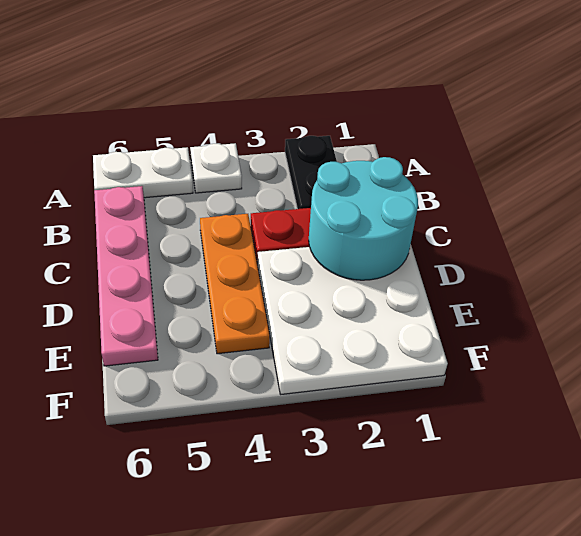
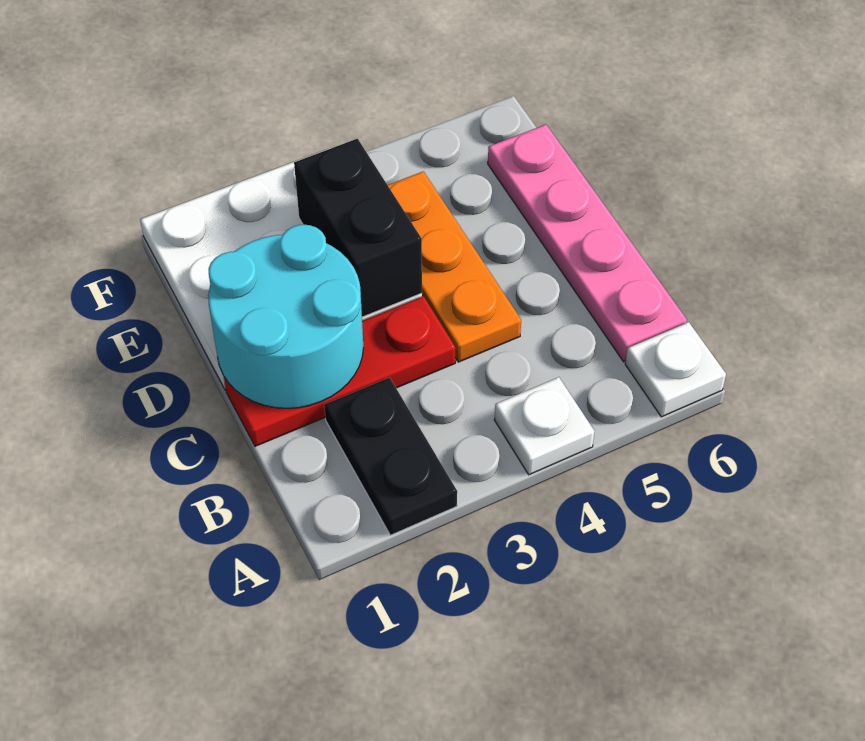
white plate A5:A6 level 1 -> white plate A6 level 1
none -> black brick D3:E3 level 2

